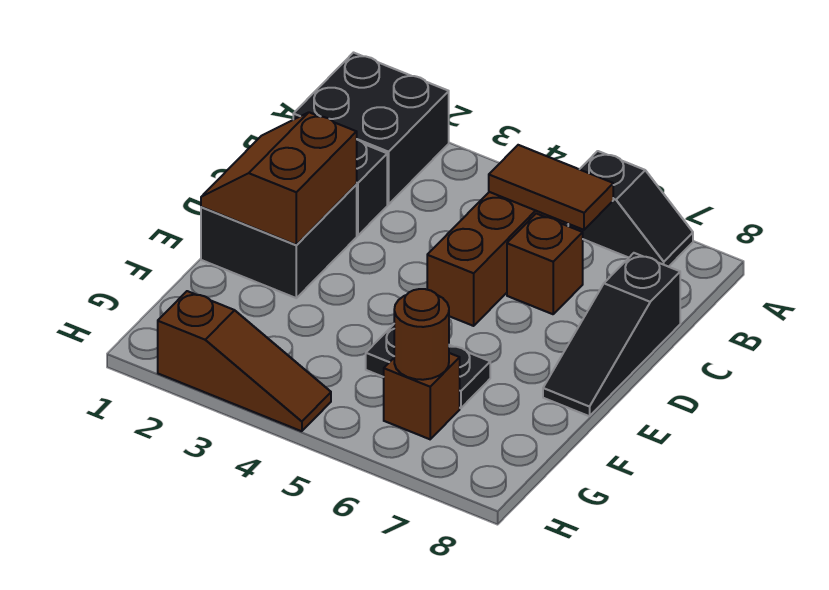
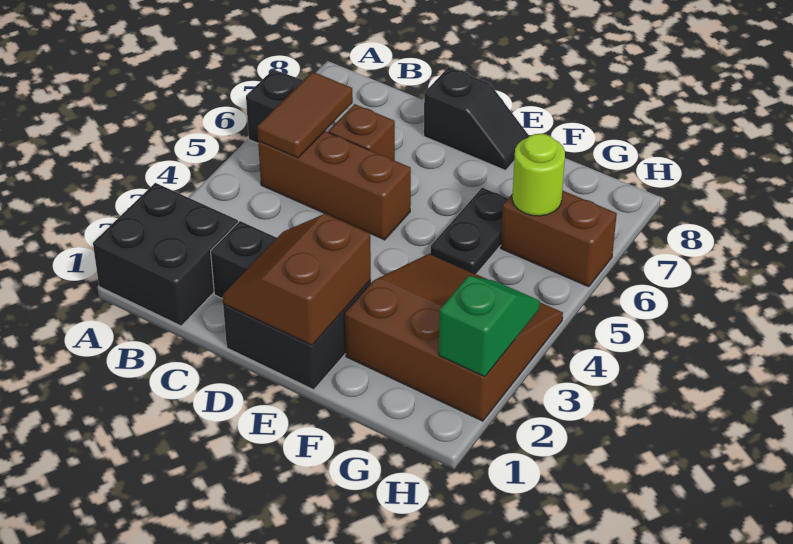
black slope C8:E8 level 1 top C -> black slope D8:E8 level 1 top D
brown slope D1:E2 level 2 top 2 -> brown slope D1:E2 level 2 top E
brown brick G6 level 1 -> brown brick G6:H6 level 1
brown round brick G6 level 2 -> lime round brick G6 level 2
brown slope H2:H4 level 1 top 2 -> brown slope F2:H4 level 1 top 2
none -> green slope H2:H3 level 2 top 2

